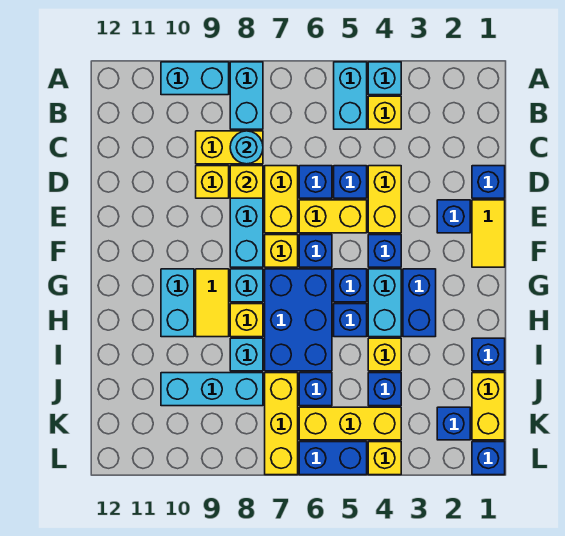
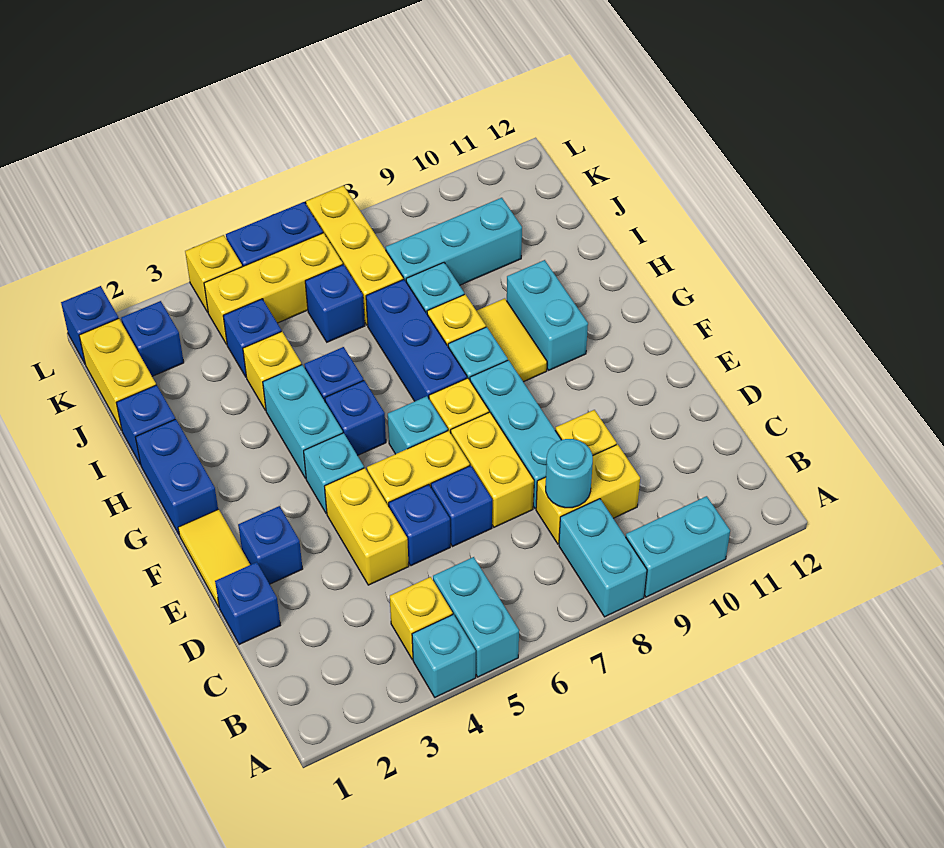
yellow brick D8 level 2 -> none
blue brick F4 level 1 -> cyan brick F4 level 1
blue brick F6 level 1 -> cyan brick F6 level 1
blue brick G3:H3 level 1 -> blue brick G1:H1 level 1
blue brick G6:I7 level 1 -> blue brick G7:I7 level 1

